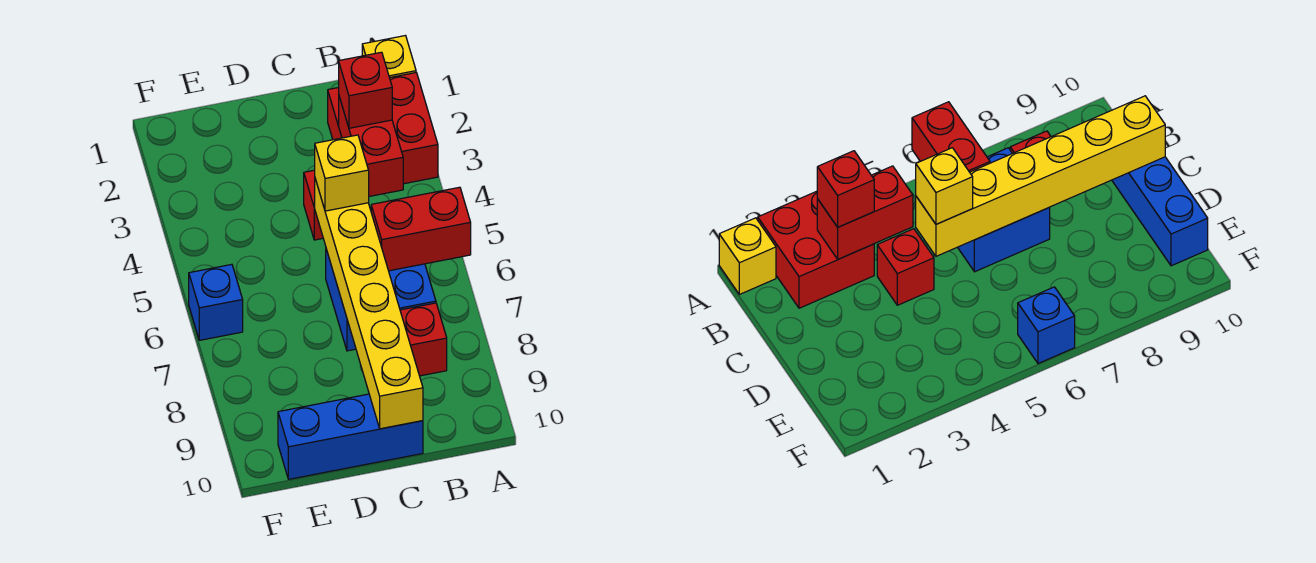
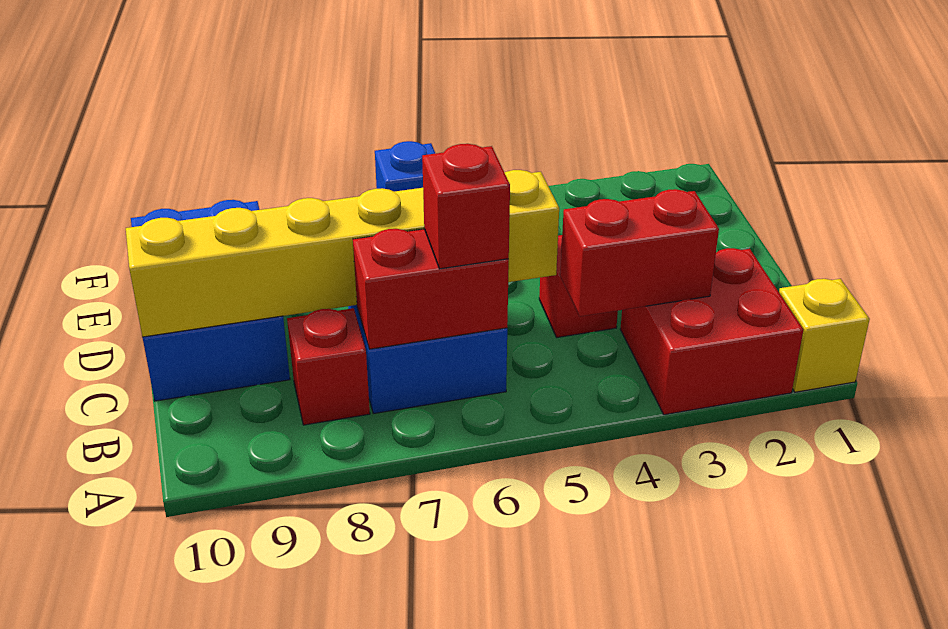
red brick A6:B6 level 2 -> red brick B6:B7 level 2
red brick B3 level 3 -> red brick B6 level 3
yellow brick C5 level 3 -> none
blue brick C10:E10 level 1 -> blue brick C9:E10 level 1

